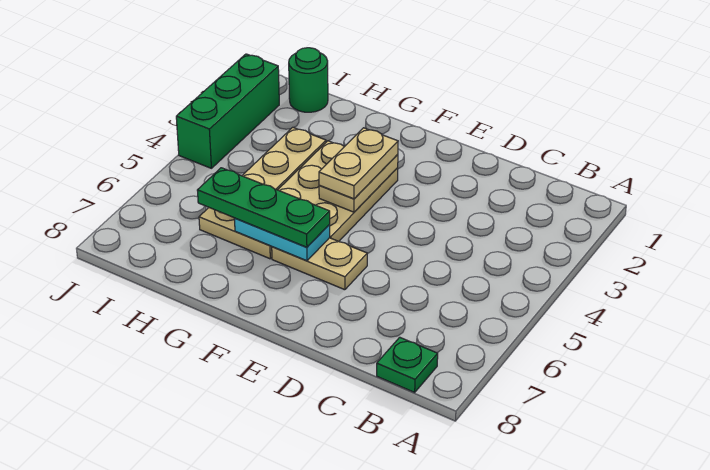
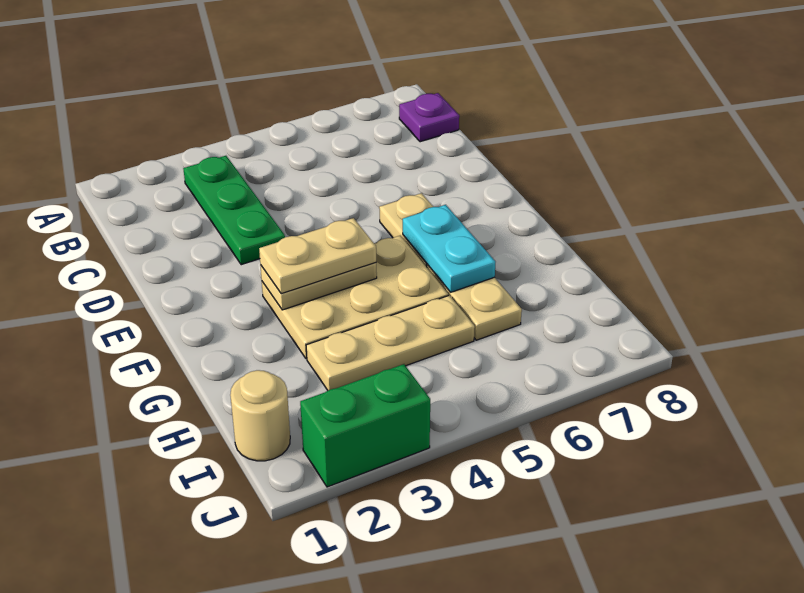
green plate B8 level 1 -> purple plate B8 level 1
green plate F6:H6 level 3 -> green plate B3:D3 level 1
green round brick I1 level 1 -> tan round brick I1 level 1
green brick J2:J4 level 1 -> green brick J2:J3 level 1

